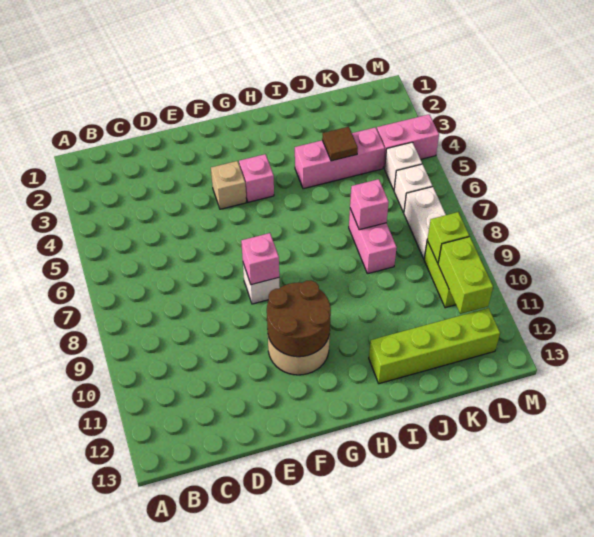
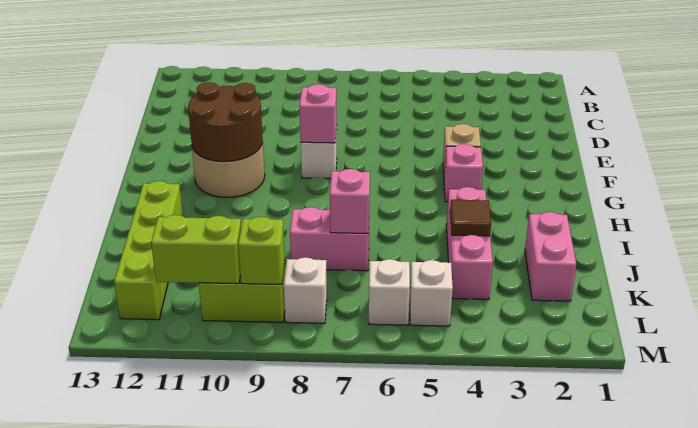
pink brick L4:M4 level 1 -> pink brick J2:K2 level 1
white brick L7:L8 level 1 -> white brick L8 level 1

